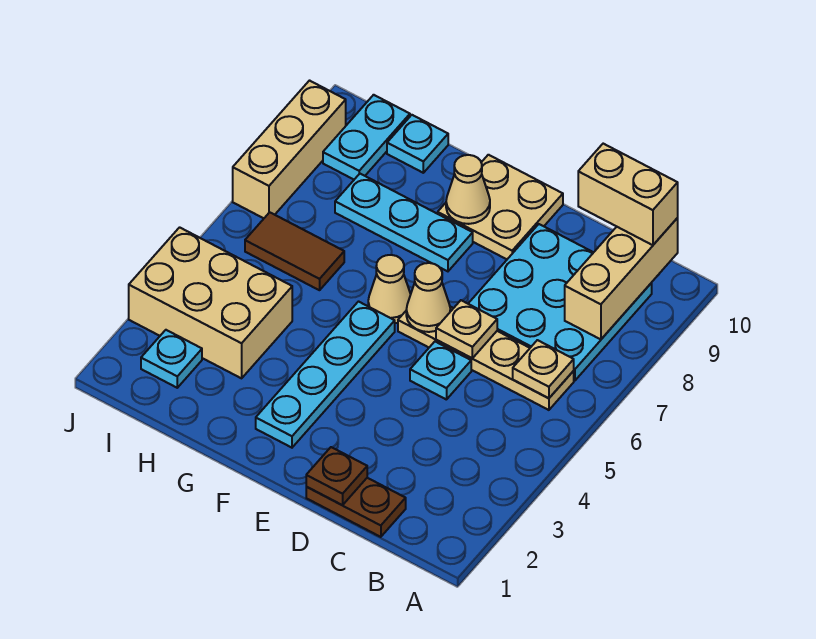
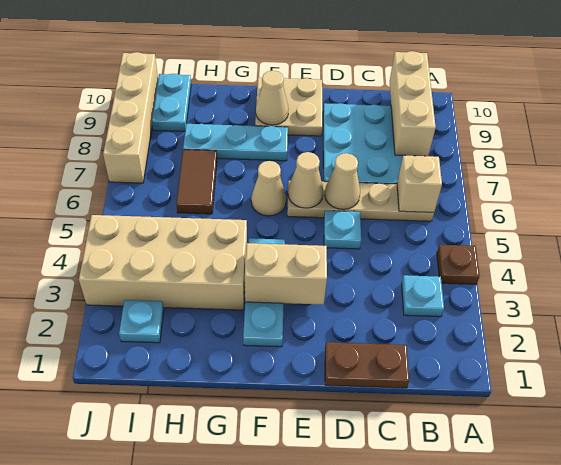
tan plate B6 level 2 -> tan brick B6 level 2
tan brick B10:C10 level 3 -> tan brick E3:F3 level 2
brown plate D1 level 2 -> brown plate A4 level 1
tan plate D6 level 2 -> tan cone D6 level 2
cyan plate F2:F5 level 1 -> cyan plate F2:F4 level 1
tan brick H3:J4 level 1 -> tan brick G3:J4 level 1
brown tile H6:I6 level 1 -> brown tile H6:H7 level 1
cyan plate H10 level 1 -> cyan plate B3 level 1
tan brick J7:J9 level 1 -> tan brick J7:J10 level 1

